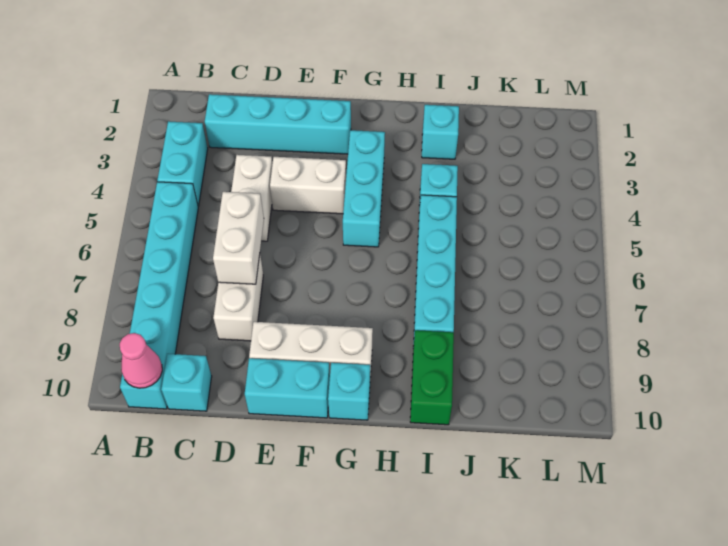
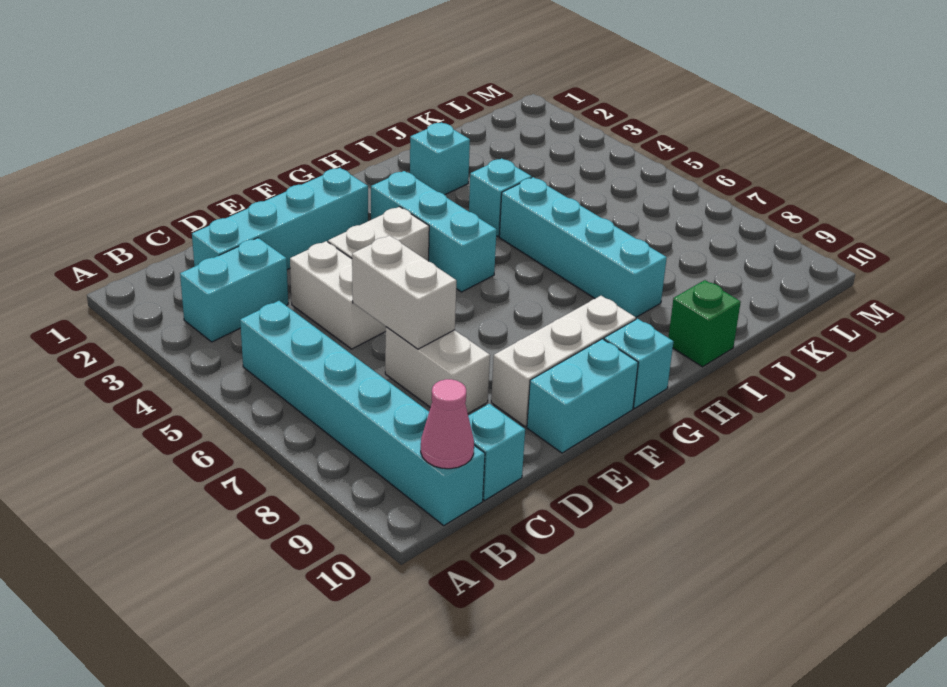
cyan brick B3:B4 level 1 -> cyan brick B3:C3 level 1
green brick I9:I10 level 1 -> green brick I10 level 1

